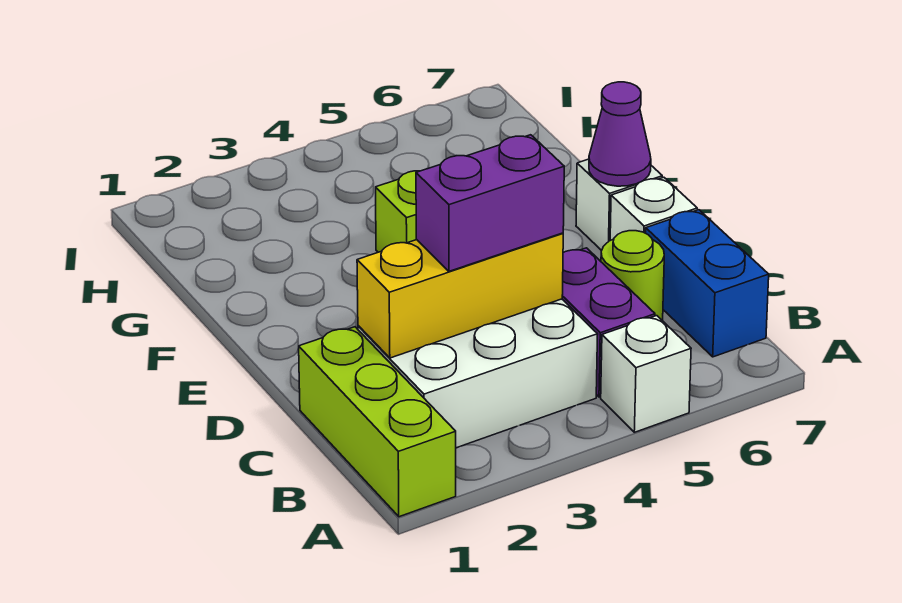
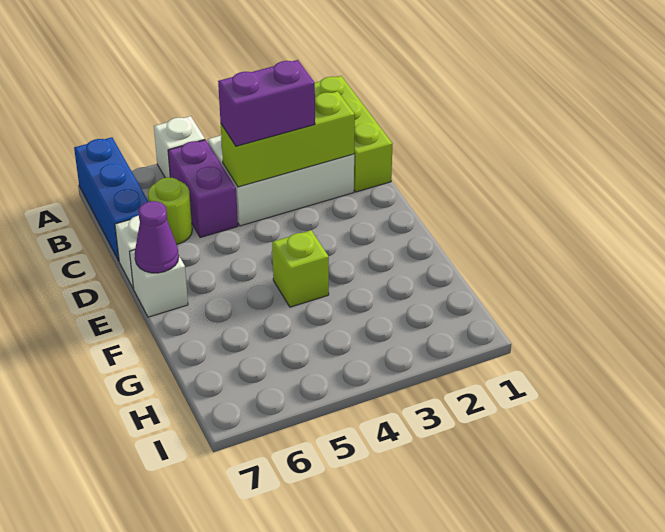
blue brick B7:C7 level 1 -> blue brick A7:C7 level 1
yellow brick C2:C4 level 2 -> lime brick C2:C4 level 2

